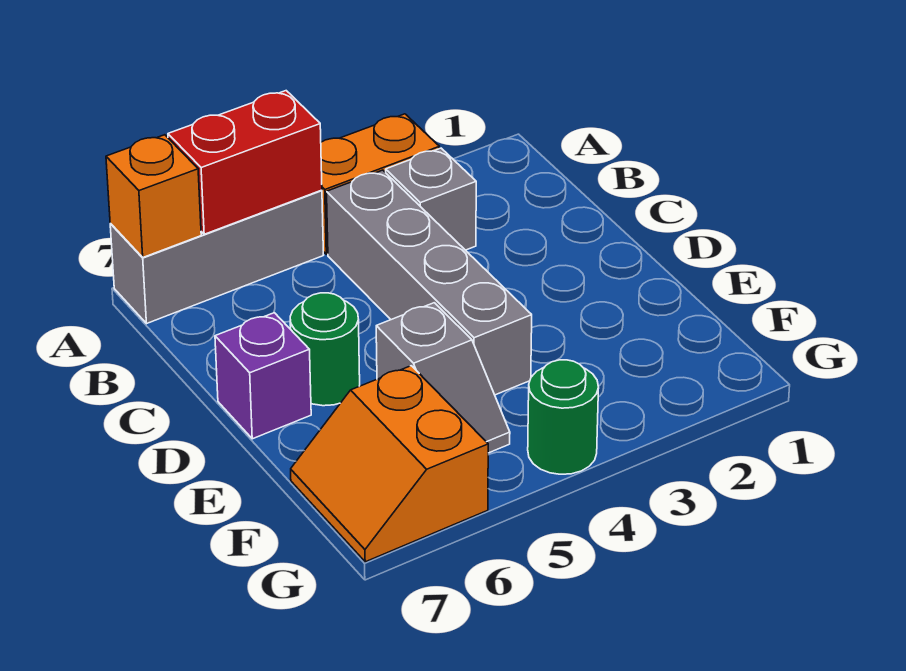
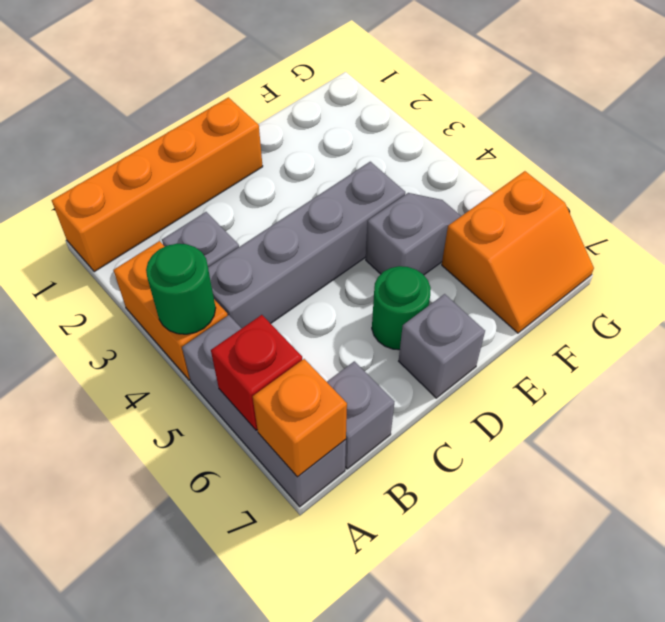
none -> orange brick A1:D1 level 1
red brick A5:A6 level 2 -> red brick A6 level 2
none -> grey brick B7 level 1
purple brick D7 level 1 -> grey brick D7 level 1
green round brick G4 level 1 -> green round brick A4 level 2

